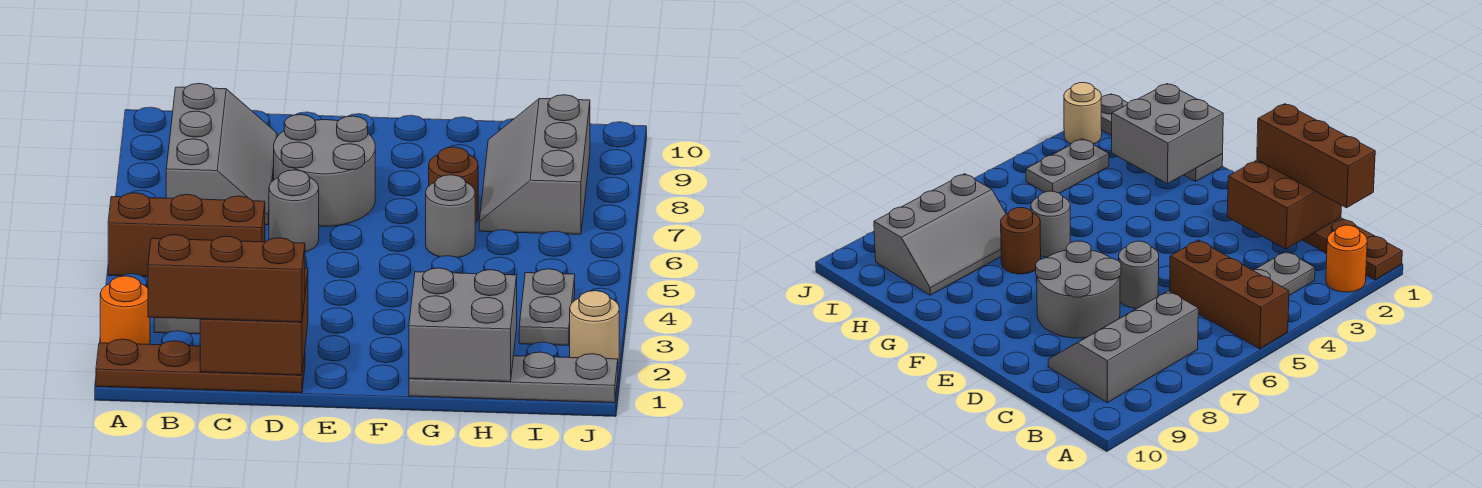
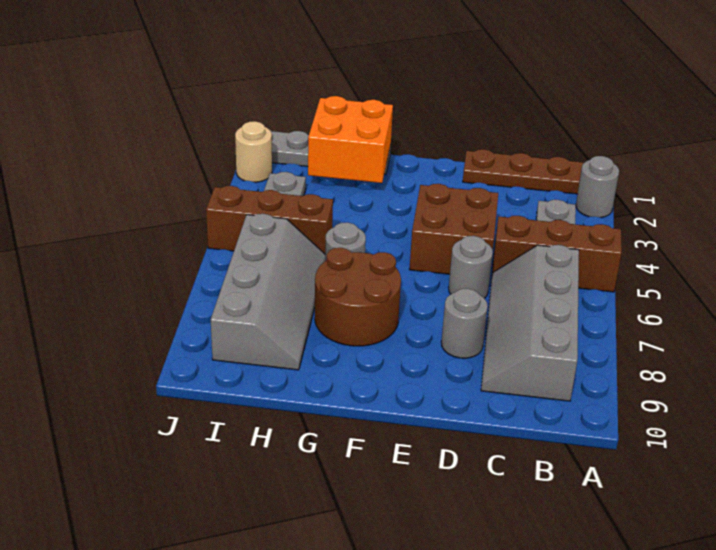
orange round brick A2 level 1 -> grey round brick A2 level 1
brown brick B1:D1 level 3 -> brown brick H5:J5 level 1
grey slope B7:C9 level 1 top B -> grey slope B6:C9 level 1 top B
brown brick C1:D2 level 2 -> brown brick D4:E5 level 1
grey round brick D7:E8 level 1 -> grey round brick D8 level 1
grey brick G1:H2 level 2 -> orange brick G1:H2 level 2
brown round brick G7 level 1 -> brown round brick F7:G8 level 1
grey slope H7:I9 level 1 top I -> grey slope H6:I9 level 1 top I

